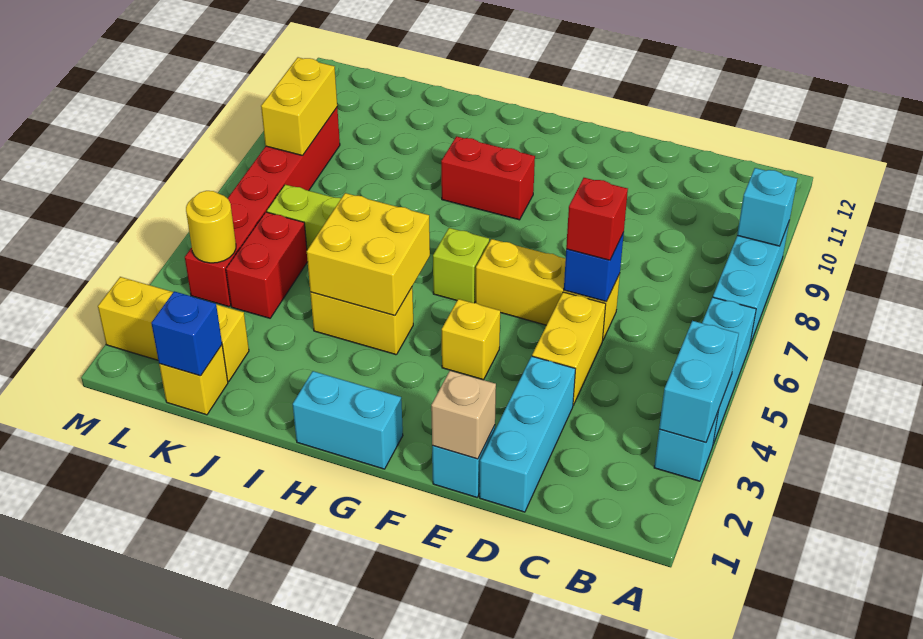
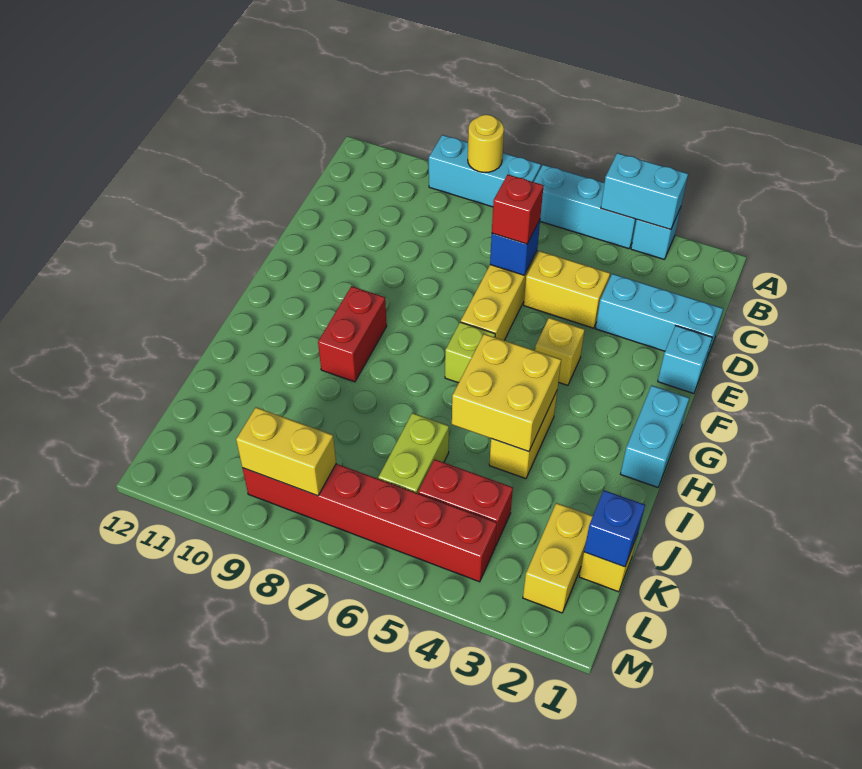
cyan brick A9 level 2 -> none
tan brick E1 level 2 -> none
yellow brick K2:M2 level 1 -> yellow brick K2:L2 level 1
yellow round brick L4 level 2 -> yellow round brick A8 level 2

